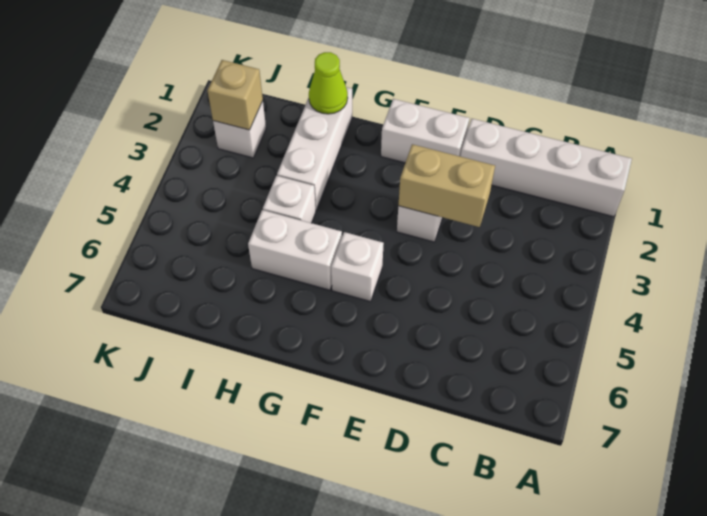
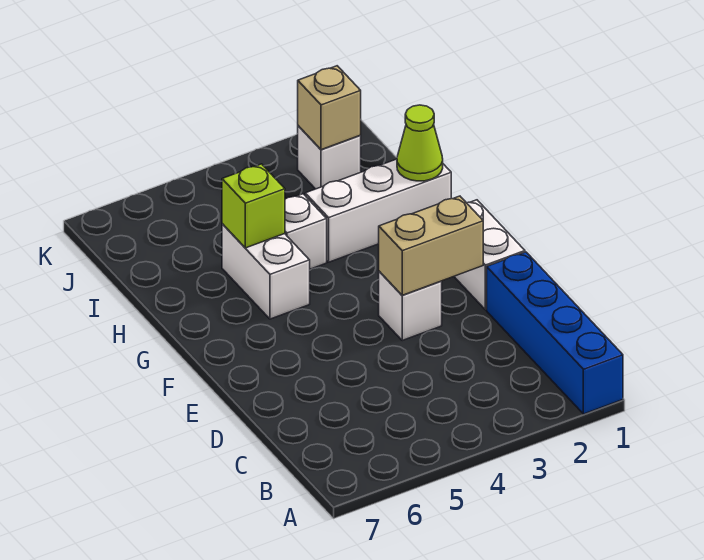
white brick A1:D1 level 1 -> blue brick A1:D1 level 1
tan brick D3:E3 level 2 -> tan brick E2:E3 level 2
white brick F5 level 1 -> none
none -> lime brick H5 level 2

